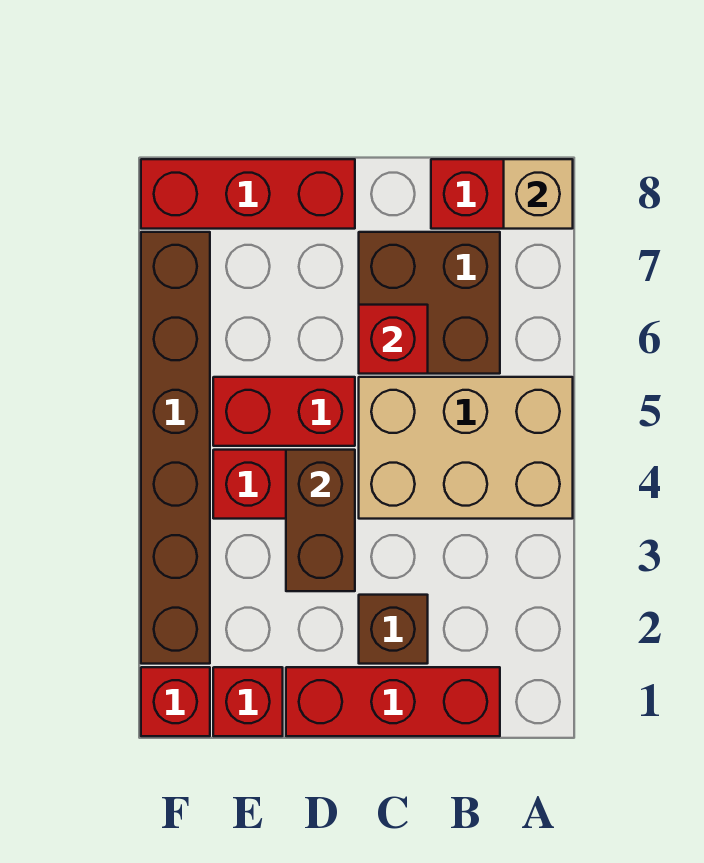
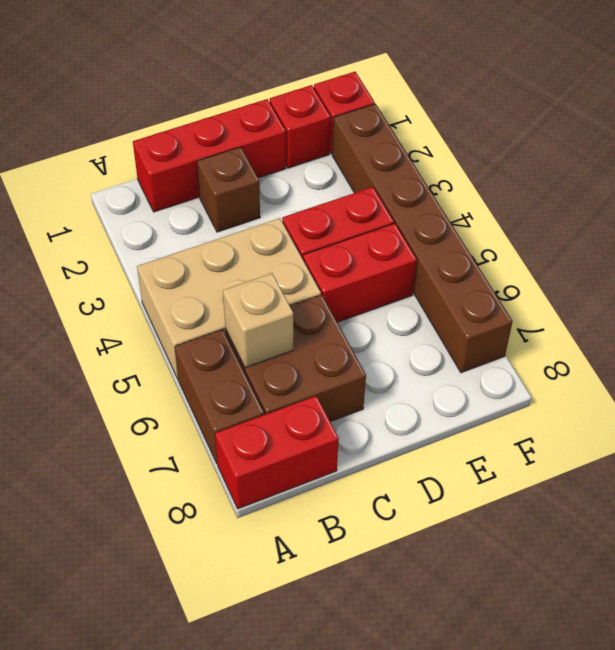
tan brick A8 level 2 -> tan brick B6 level 2
red brick C6 level 2 -> none
brown brick D3:D4 level 2 -> brown brick A6:A7 level 1
red brick D8:F8 level 1 -> none

